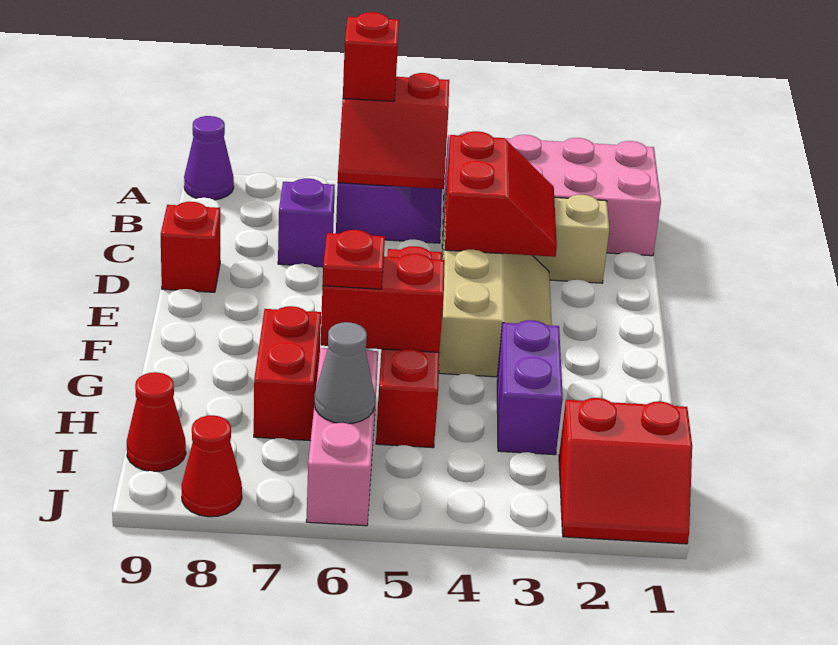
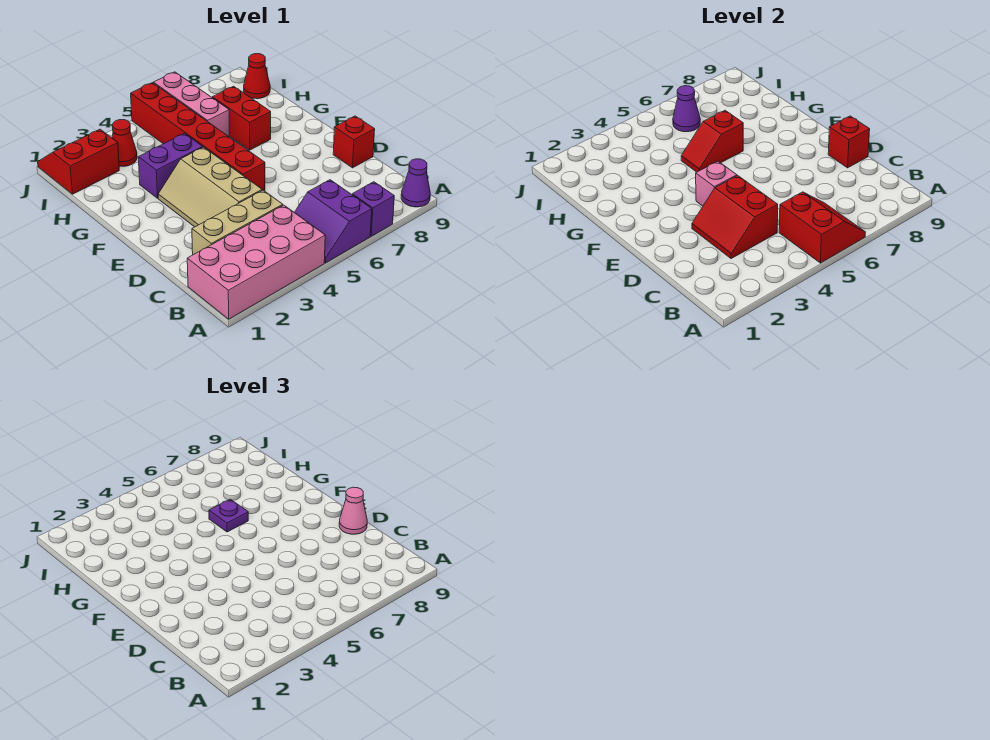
red slope A5:B6 level 2 top A -> red slope A5:B6 level 2 top 5
red brick A6 level 3 -> red brick D9 level 2
purple brick C7 level 1 -> purple brick A7 level 1
none -> pink cone D9 level 3
none -> pink brick E4 level 2
red brick E5:H5 level 1 -> red brick E5:J5 level 1
purple brick G3:H3 level 1 -> purple brick G3:G4 level 1
red brick G5:G6 level 2 -> red slope G5:G6 level 2 top 6
red plate G6 level 3 -> purple plate G6 level 3
grey cone I6 level 2 -> purple cone I6 level 2
red cone J8 level 1 -> red cone I3 level 1

